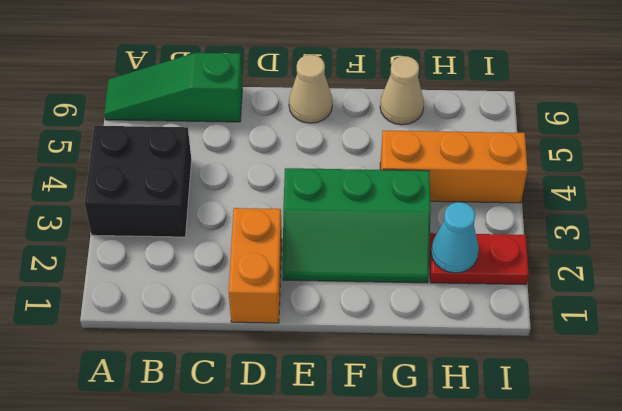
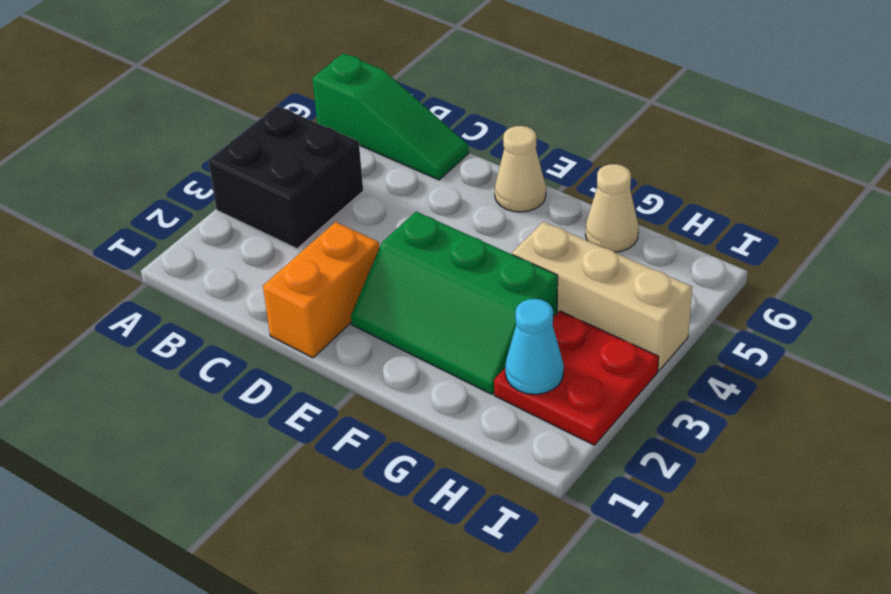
green slope A6:C6 level 1 top C -> green slope A6:C6 level 1 top A
orange brick G4:I4 level 1 -> tan brick G4:I4 level 1
red plate H2:I2 level 1 -> red plate H2:I3 level 1

